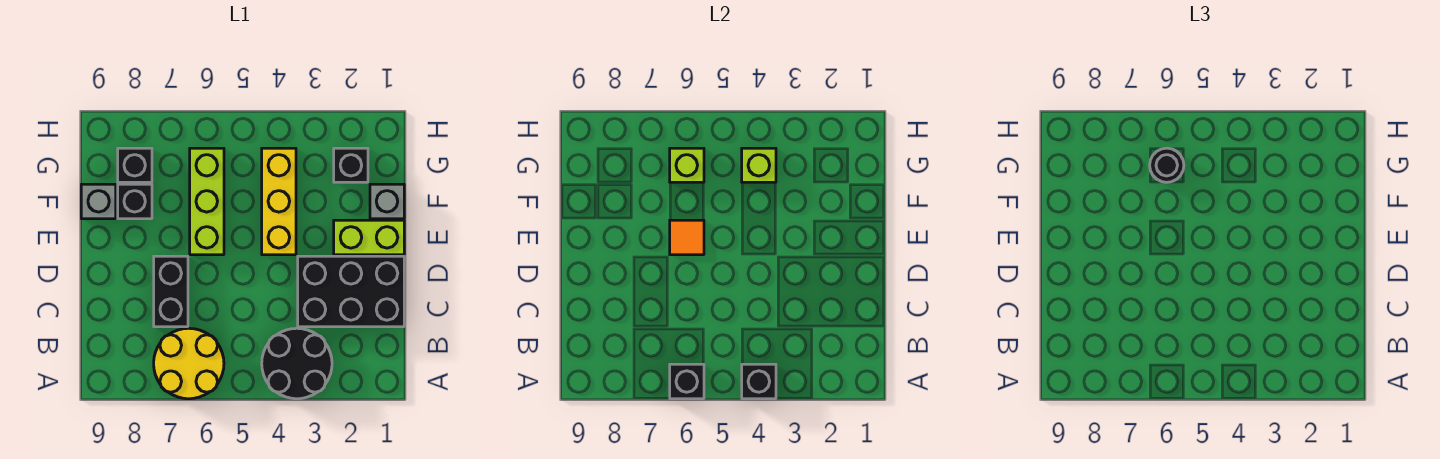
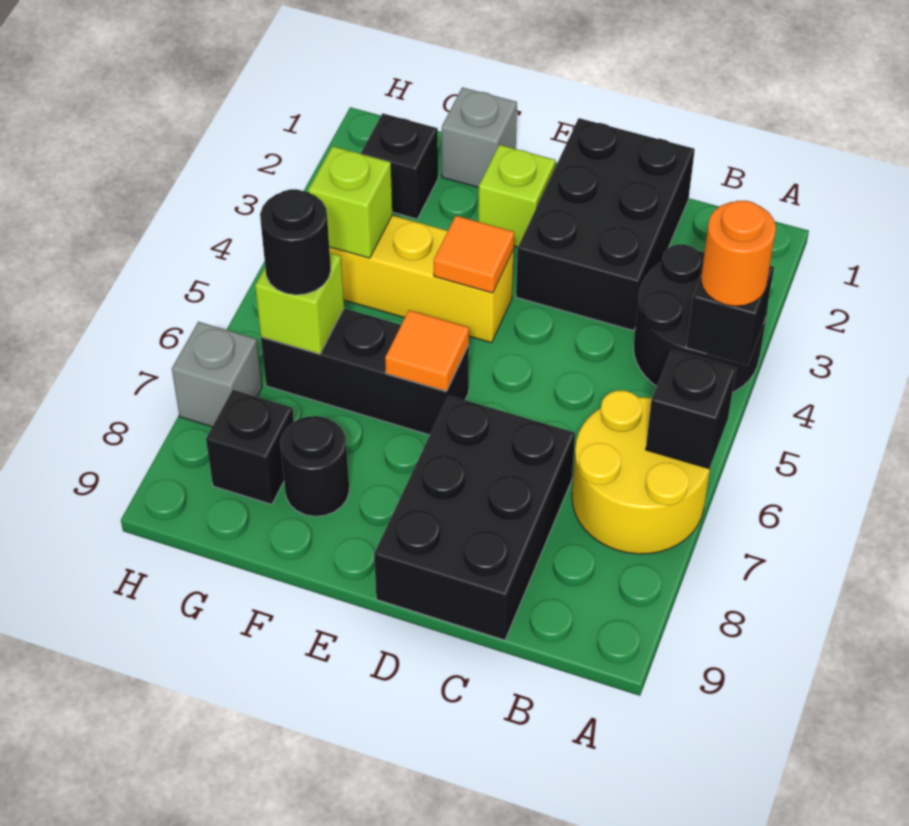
none -> orange round brick A4 level 3
black brick C7:D7 level 1 -> black brick C7:D9 level 1
lime brick E1:E2 level 1 -> lime brick E2 level 1
none -> orange tile E4 level 2
lime brick E6:G6 level 1 -> black brick E6:G6 level 1
black brick F8 level 1 -> black round brick F8 level 1
grey brick F9 level 1 -> grey brick H7 level 1

